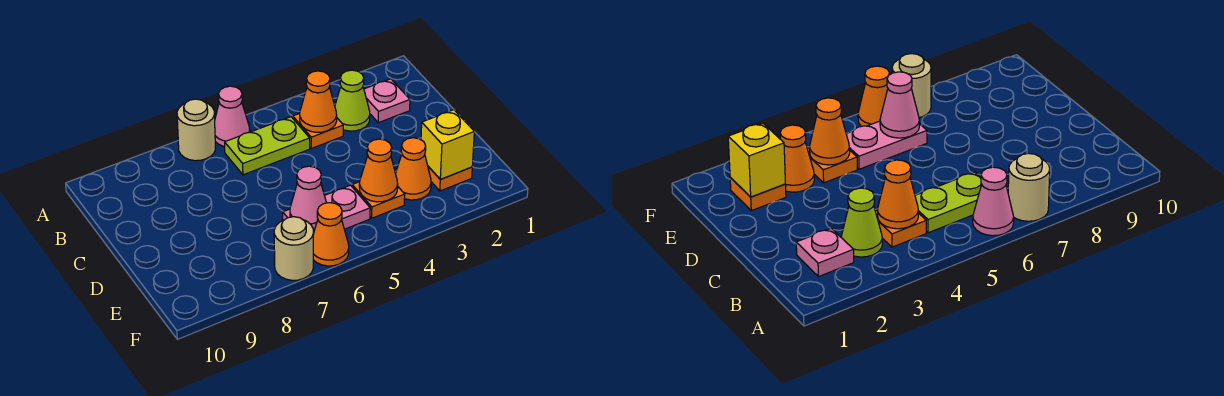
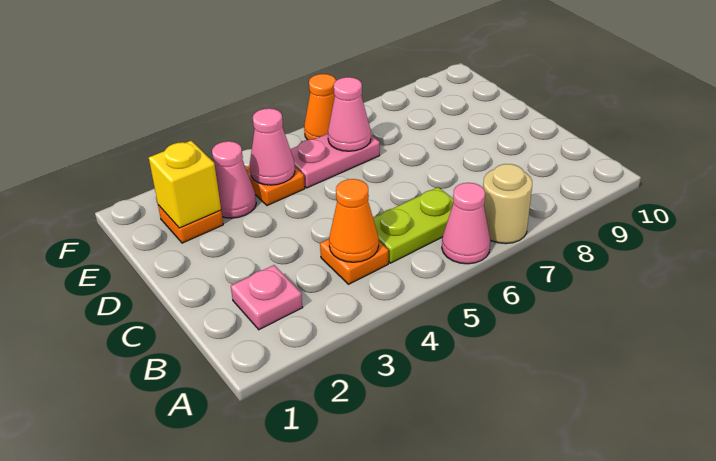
lime cone B3 level 1 -> none
orange cone E3 level 1 -> pink cone E3 level 1
orange cone E4 level 2 -> pink cone E4 level 2
tan round brick F7 level 1 -> none

